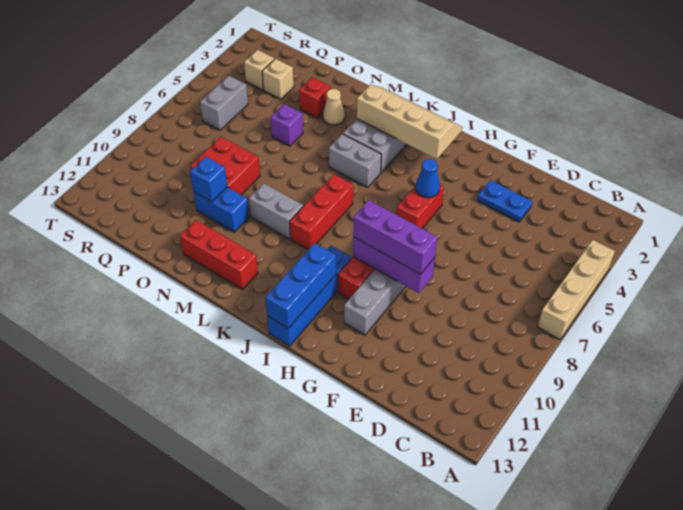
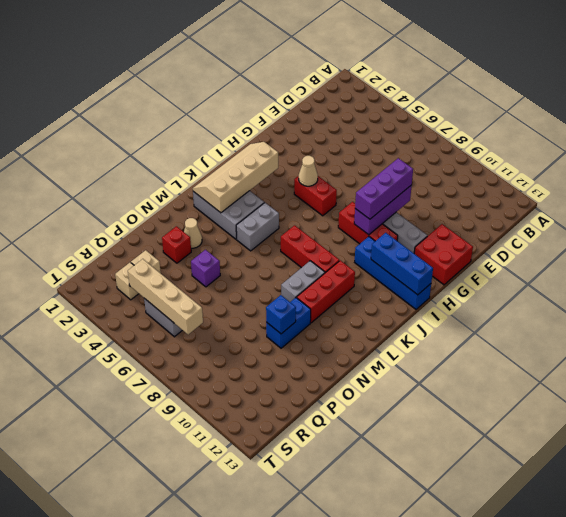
tan brick A4:A7 level 1 -> tan brick R4:R7 level 2
blue plate E3:F3 level 1 -> none
blue cone H5 level 2 -> tan cone H5 level 2
red brick L12:N12 level 1 -> red brick K10:M10 level 1
red brick O8:P9 level 1 -> red brick F12:G13 level 1

